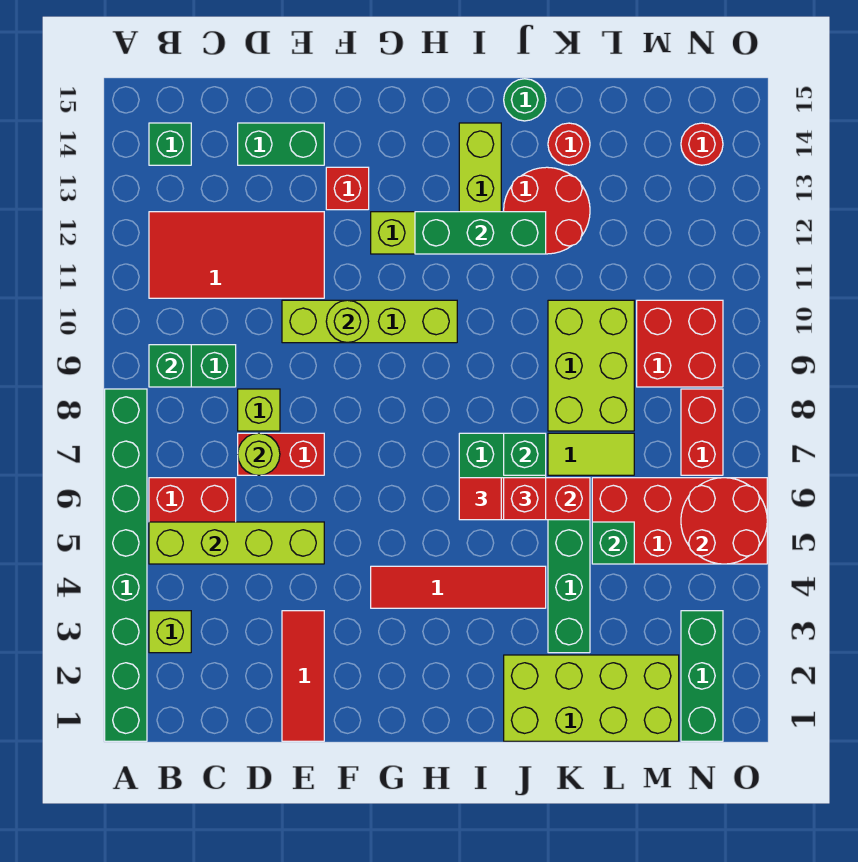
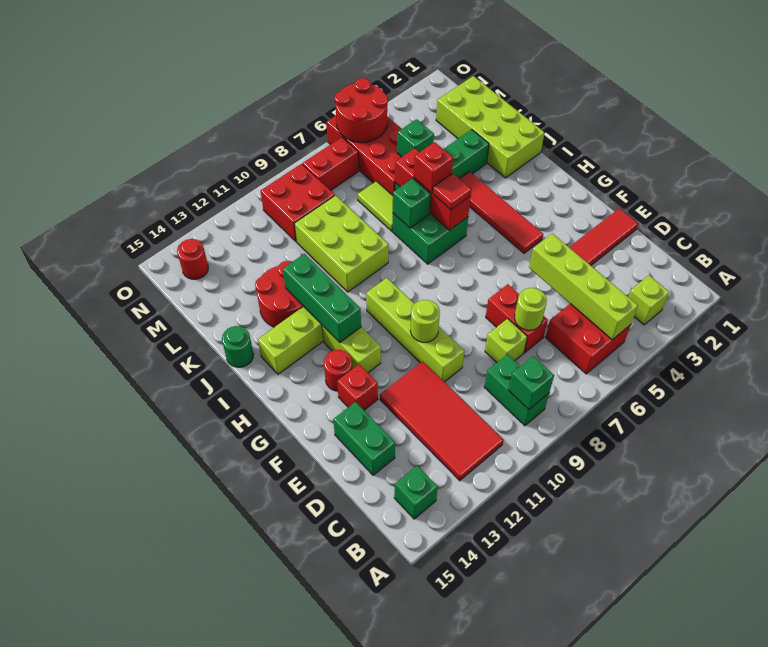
green brick A1:A8 level 1 -> none
lime brick K8:L10 level 1 -> lime brick J9:L10 level 1
red round brick K14 level 1 -> red round brick G13 level 1
green brick N1:N3 level 1 -> none

